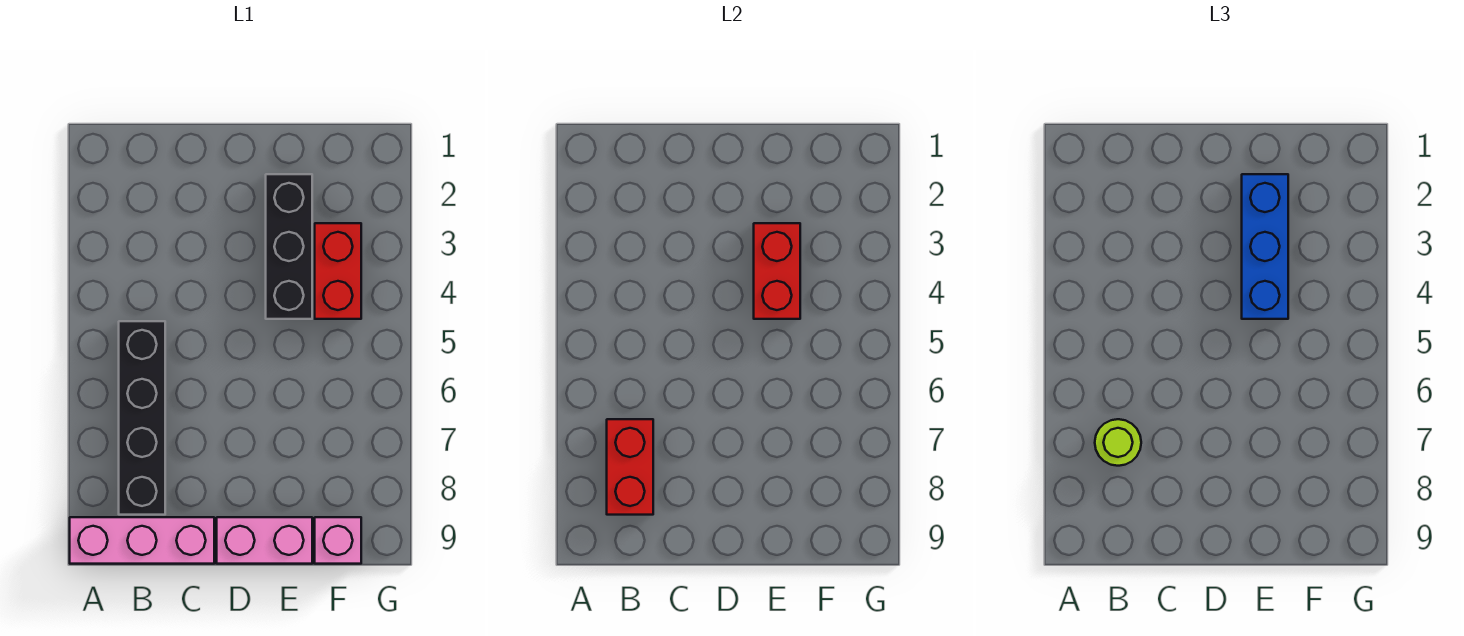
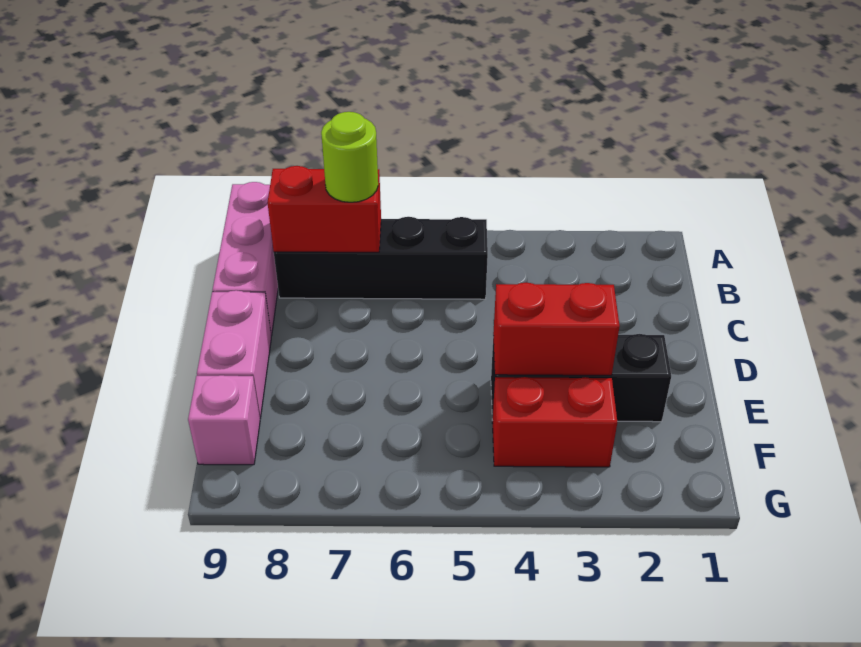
blue brick E2:E4 level 3 -> none

